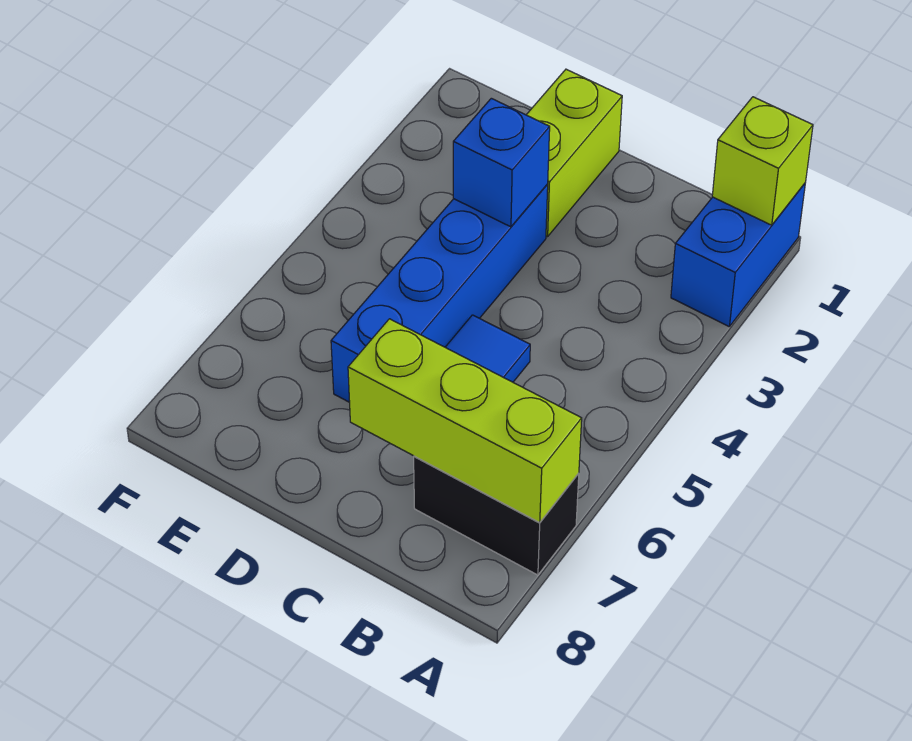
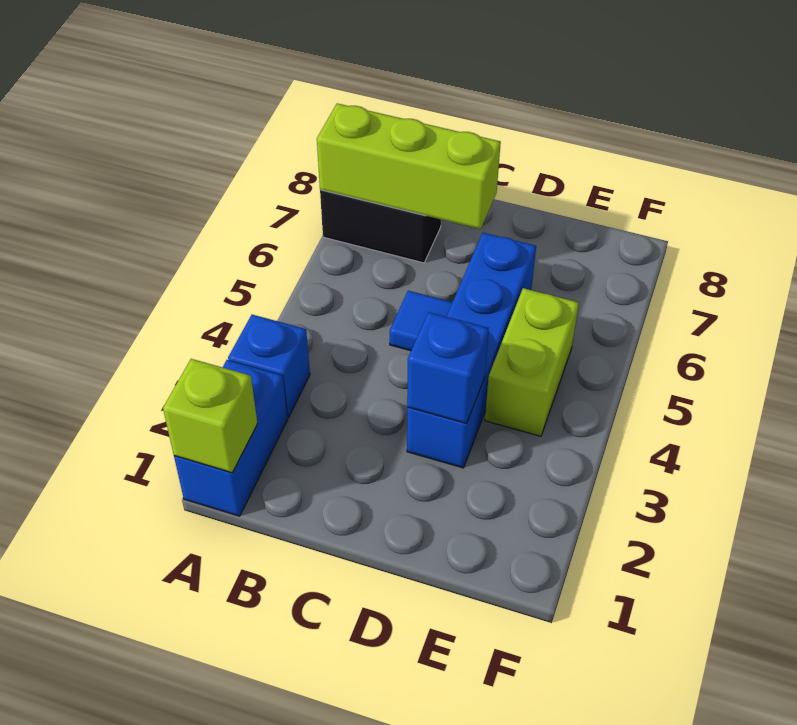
none -> blue brick A3 level 1
lime brick D1:D2 level 1 -> lime brick E4:E5 level 1

